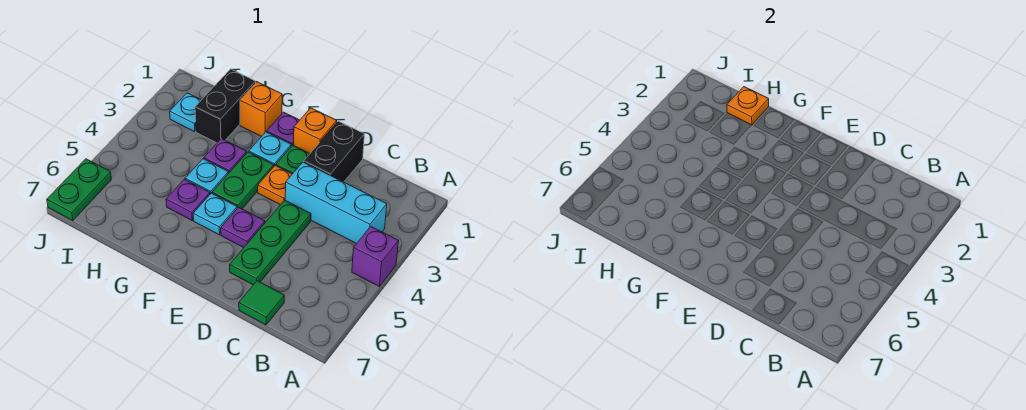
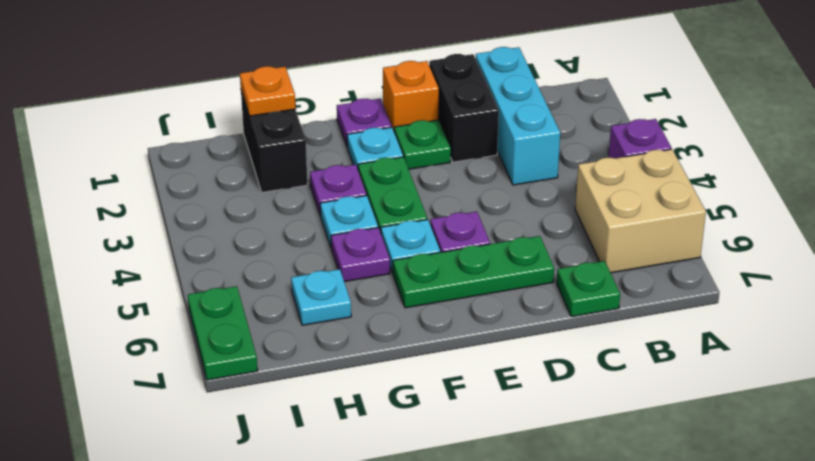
none -> tan brick A5:B6 level 1
cyan brick B3:D3 level 1 -> cyan brick C1:C3 level 1
green tile C7 level 1 -> green plate C7 level 1
green plate D4:D6 level 1 -> green plate D6:F6 level 1
orange plate E3 level 1 -> none
orange brick G1 level 1 -> none
cyan plate I2 level 1 -> cyan plate H6 level 1

